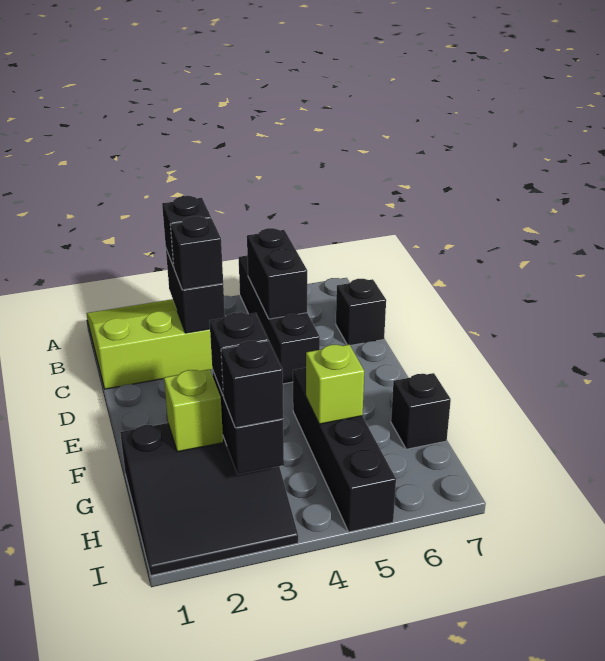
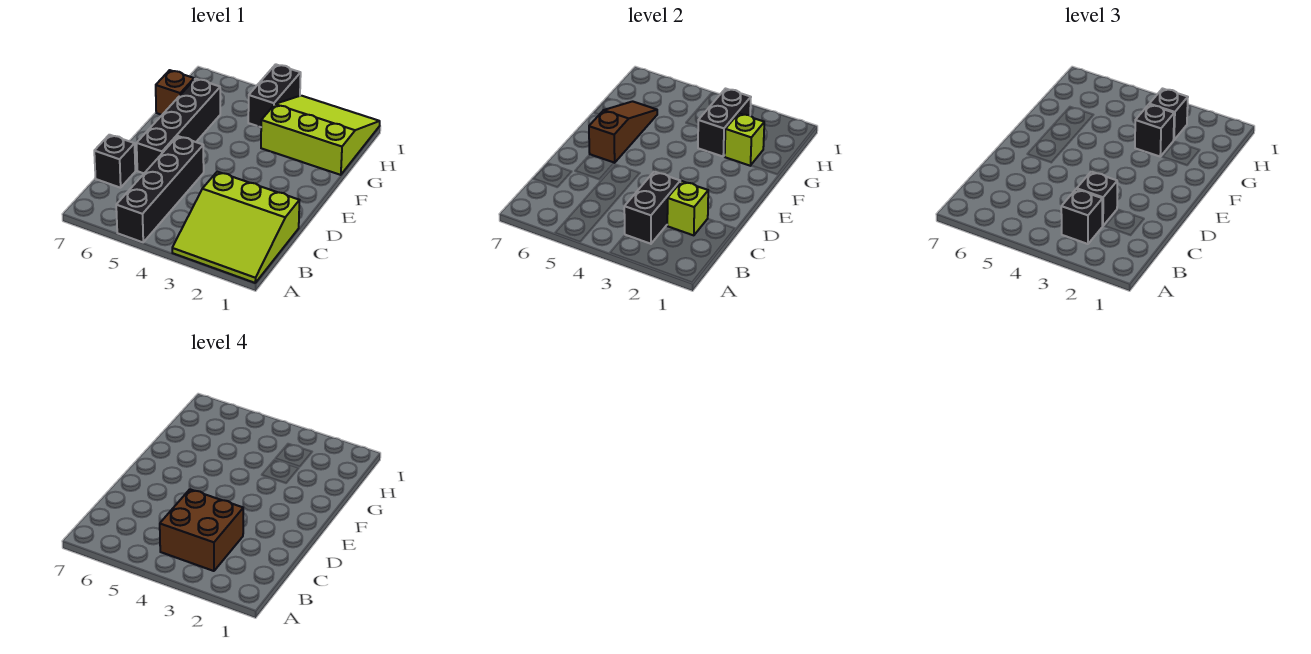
none -> brown brick B3:C4 level 4
black brick B5:C5 level 2 -> black brick H4:I4 level 1
none -> brown slope E6:G6 level 2 top E
black brick F5:I5 level 1 -> black brick D6:G6 level 1
black slope G1:I3 level 1 top G -> lime slope G1:I3 level 1 top G
lime brick G5 level 2 -> lime brick C2 level 2
black brick G7 level 1 -> brown brick G7 level 1

